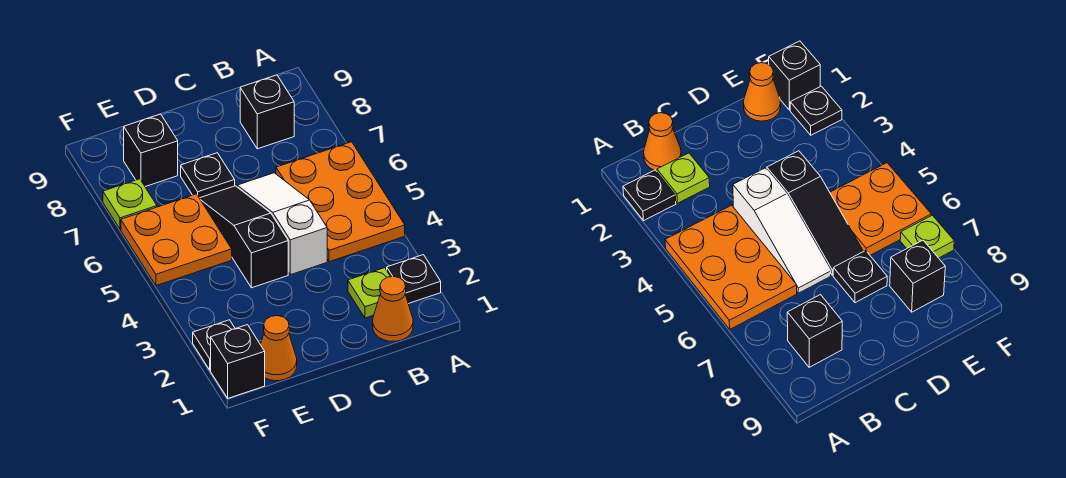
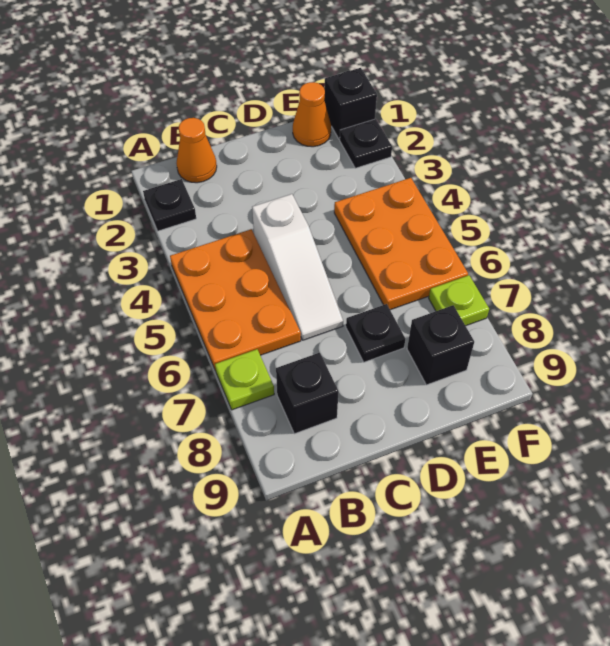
lime plate B2 level 1 -> lime plate A7 level 1
black slope D4:D6 level 1 top 4 -> none
orange plate E5:F6 level 1 -> orange plate E4:F6 level 1

